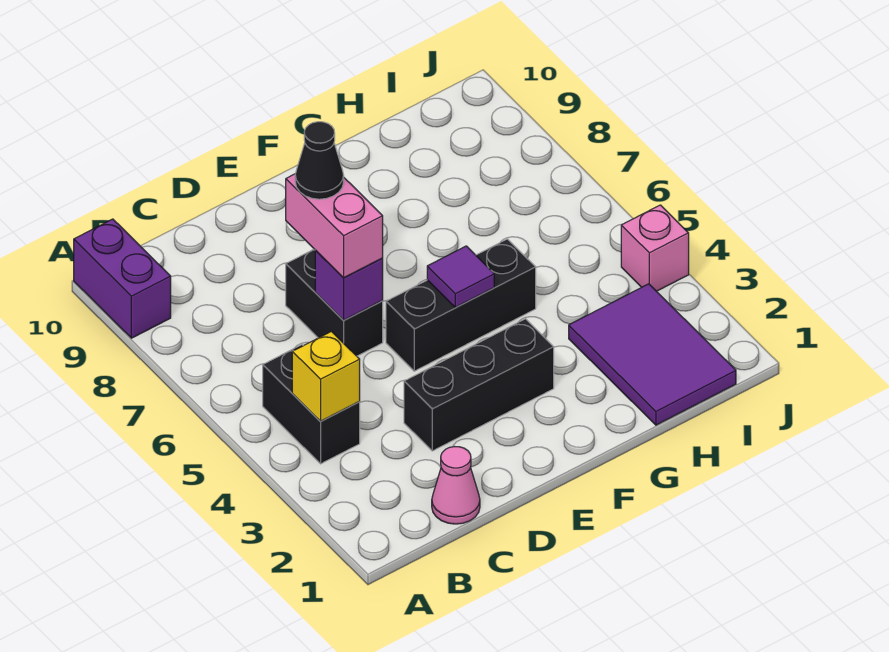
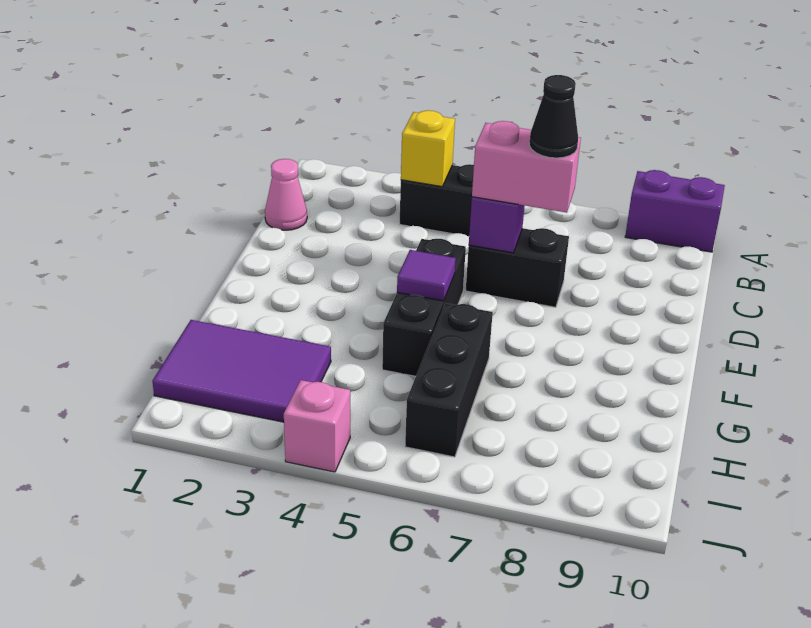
black brick D3:F3 level 1 -> black brick G6:I6 level 1

